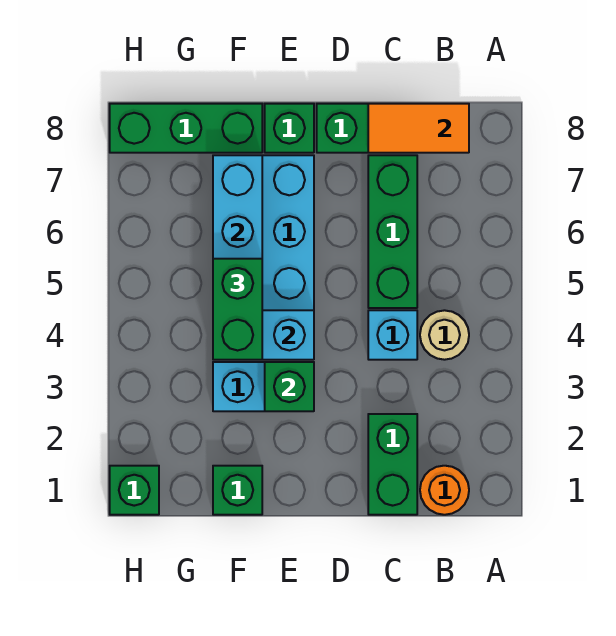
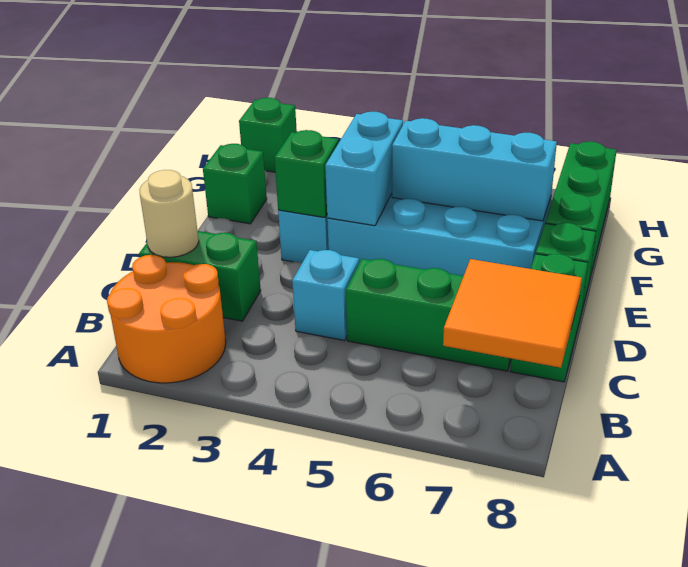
orange round brick B1 level 1 -> orange round brick A1:B2 level 1
tan round brick B4 level 1 -> tan round brick C1 level 2
orange tile B8:C8 level 2 -> orange tile B7:C8 level 2
green brick F4:F5 level 3 -> none

